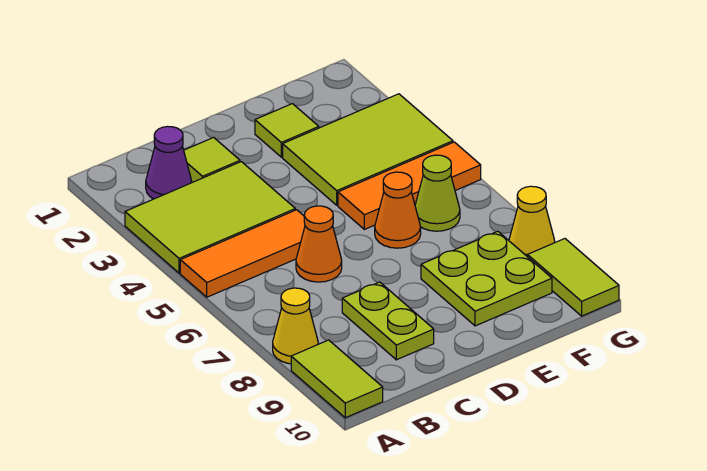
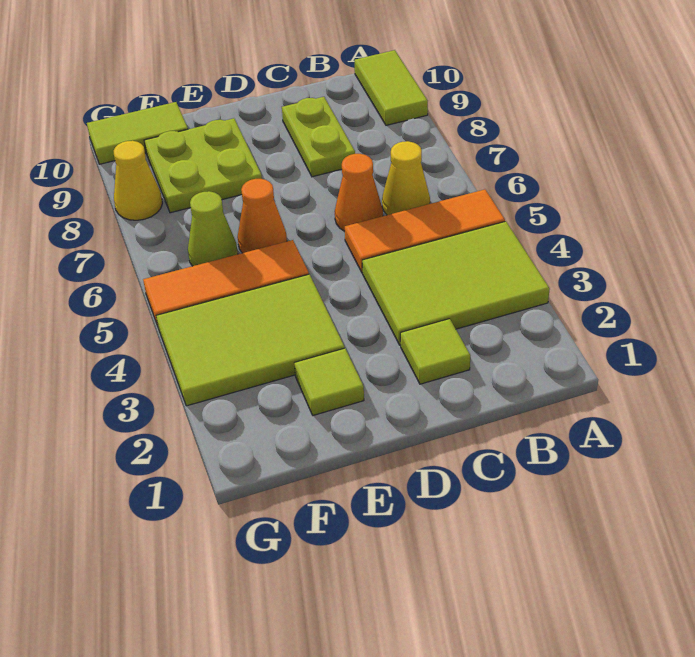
yellow cone A8 level 1 -> yellow cone B6 level 1
purple cone B2 level 1 -> none
lime tile G9:G10 level 1 -> lime tile F10:G10 level 1

